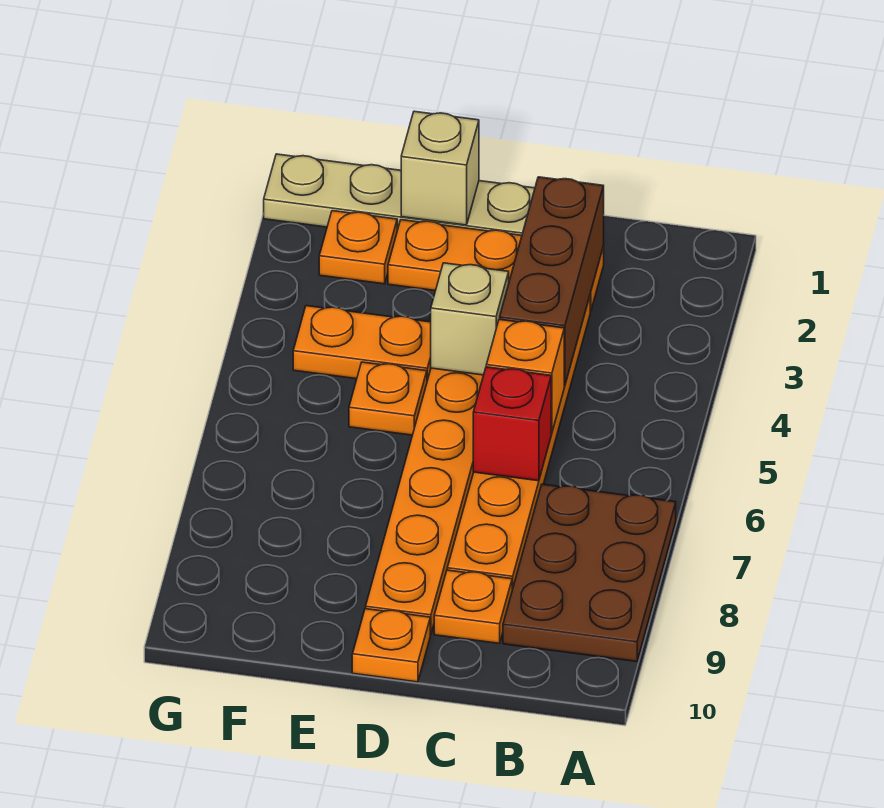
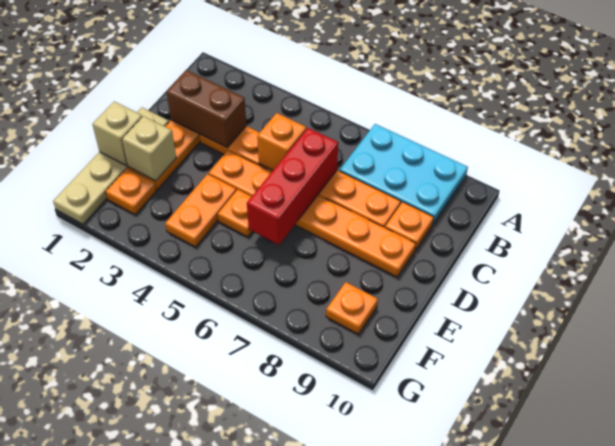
brown plate A7:B9 level 1 -> cyan plate A7:B9 level 1
brown brick C2:C4 level 2 -> brown brick C2:C3 level 2
red brick C6 level 2 -> red brick C6:E6 level 2
tan brick D4 level 2 -> tan brick E2 level 2
orange plate D10 level 1 -> orange plate F9 level 1

